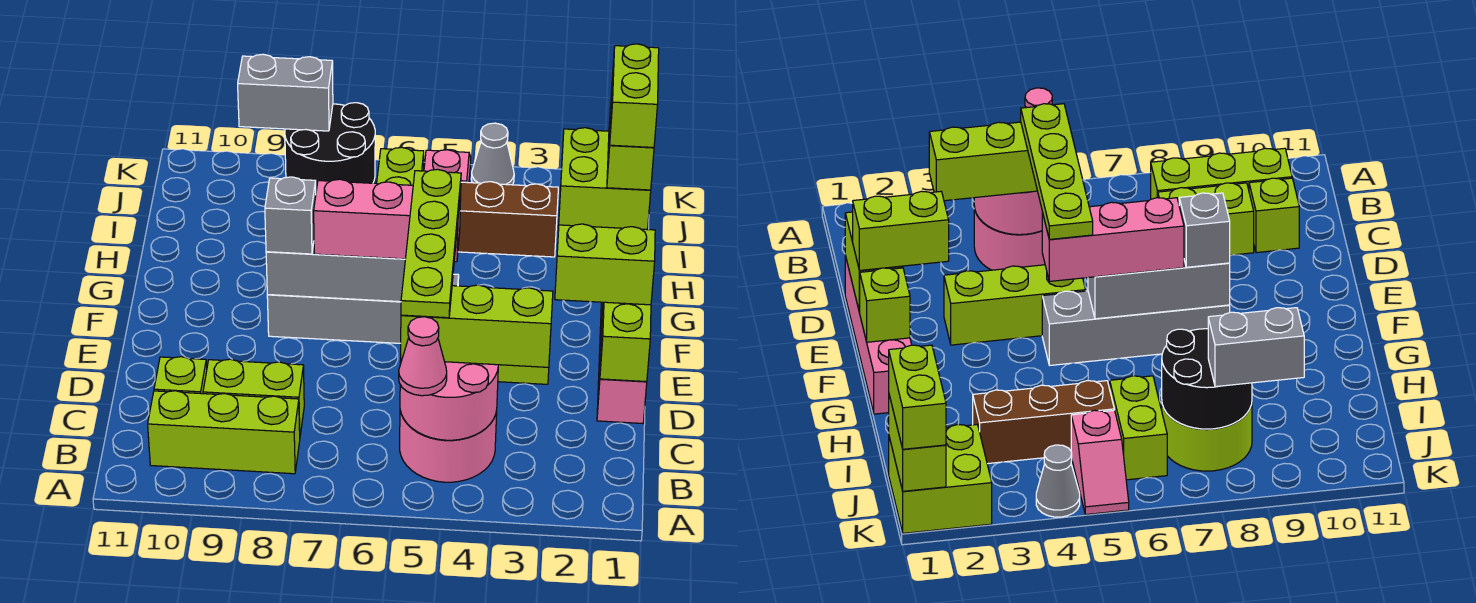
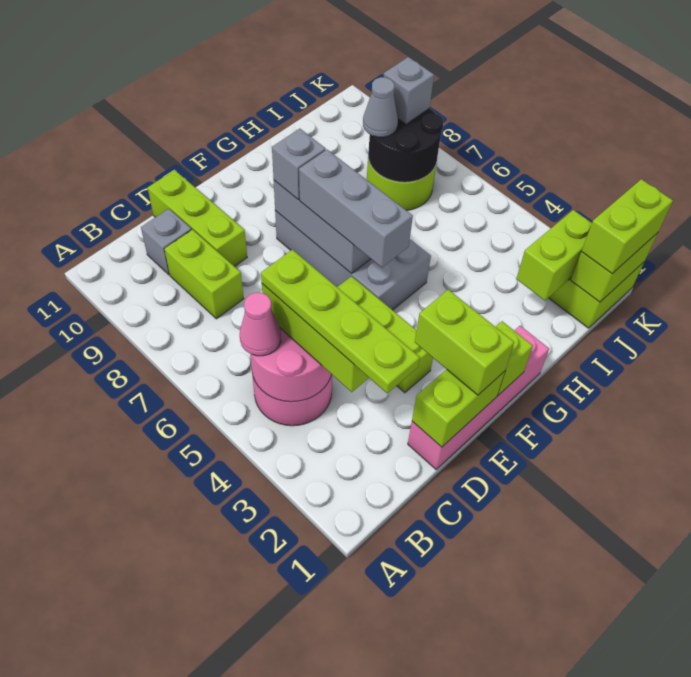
lime brick B8:B10 level 1 -> lime brick D9:D11 level 1
lime plate C5:F5 level 4 -> lime plate C2:C5 level 4
lime brick C10 level 1 -> grey brick C10 level 1
grey brick F5:F8 level 1 -> grey brick F5:G8 level 1
pink brick F5:F7 level 3 -> grey brick F5:F7 level 3
brown brick I3:I5 level 1 -> none
lime brick I6:J6 level 1 -> lime brick I2:J2 level 2
pink slope J5:K5 level 1 top J -> none
grey brick J8:J9 level 3 -> grey brick J8 level 3
grey cone K4 level 1 -> grey cone I8 level 3

